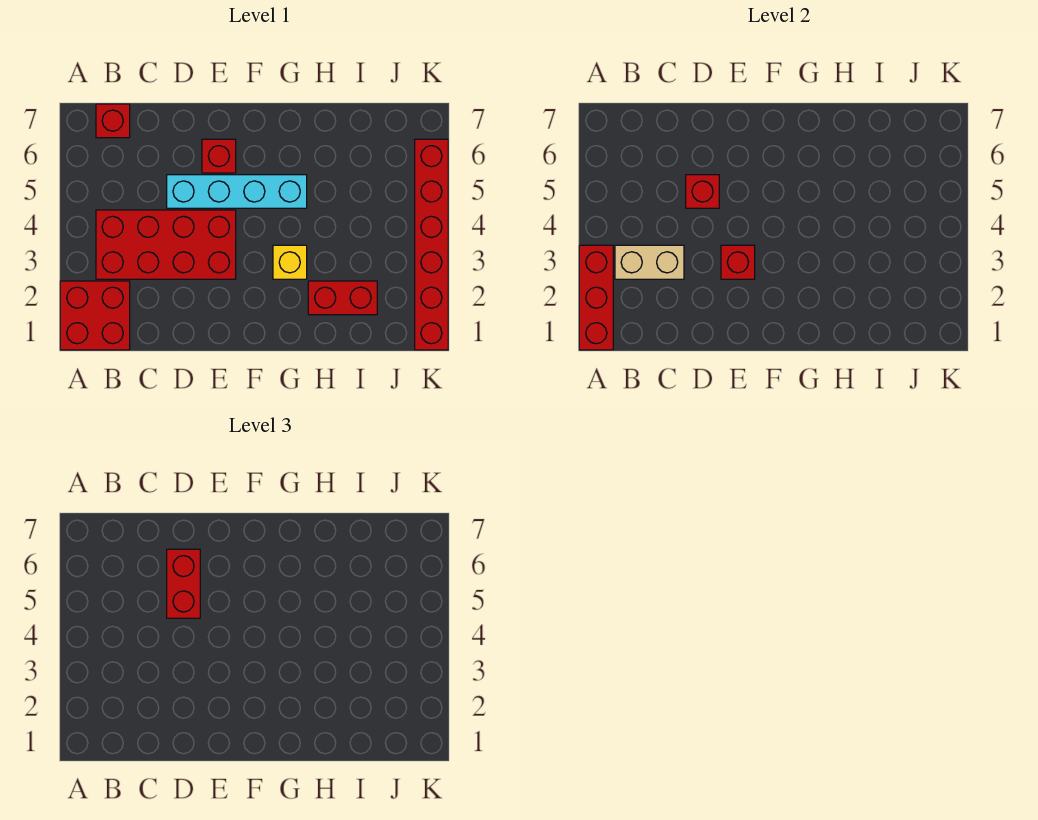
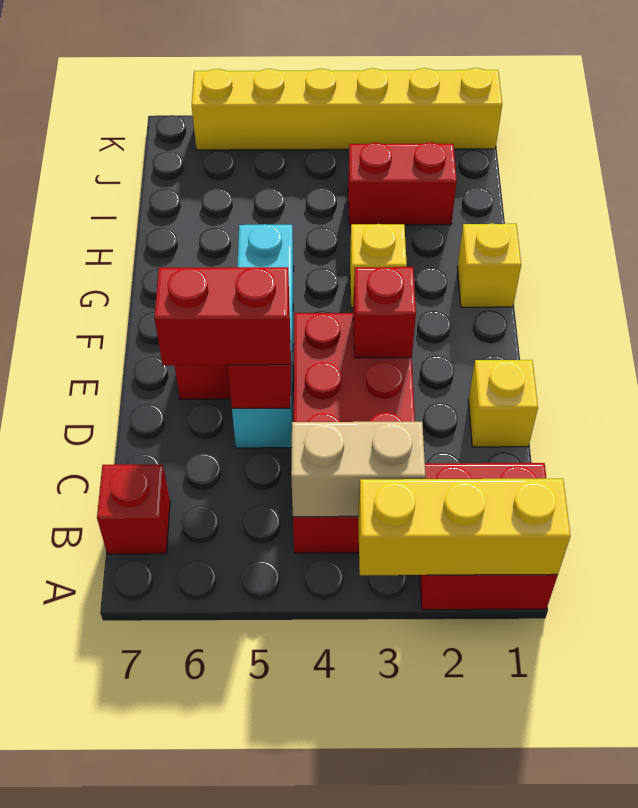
red brick A1:A3 level 2 -> yellow brick A1:A3 level 2
tan brick B3:C3 level 2 -> tan brick B3:B4 level 2
none -> yellow brick D1 level 1
none -> yellow brick G1 level 1
red brick H2:I2 level 1 -> red brick I2:I3 level 1
red brick K1:K6 level 1 -> yellow brick K1:K6 level 1

